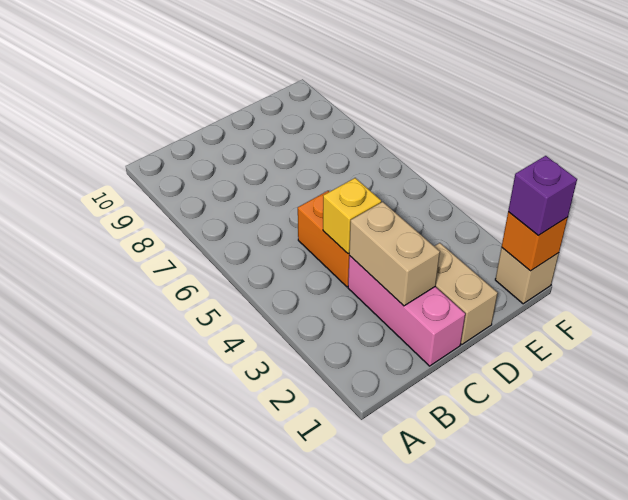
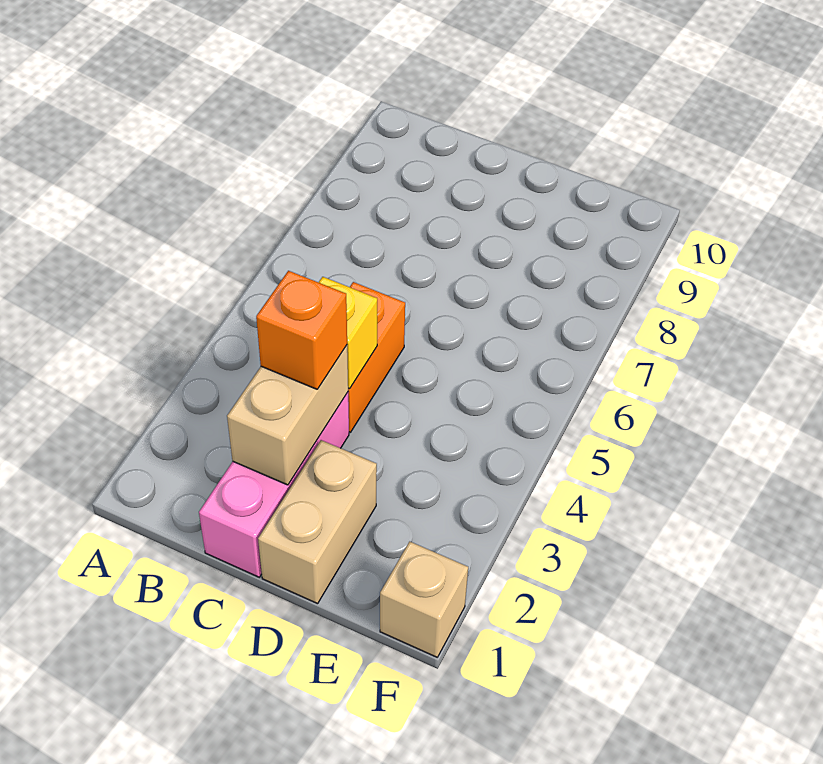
orange brick F1 level 2 -> orange brick C3 level 3
purple brick F1 level 3 -> none

